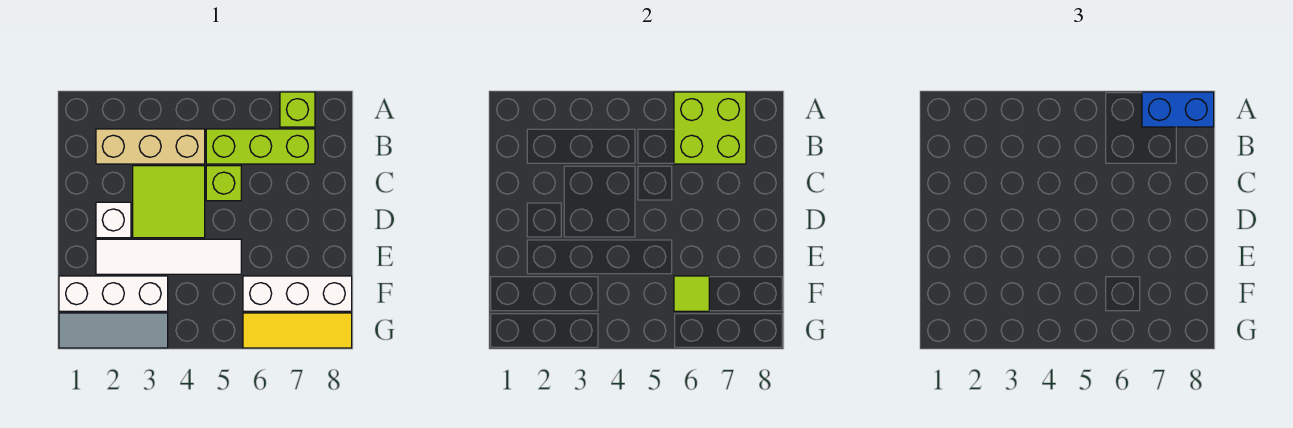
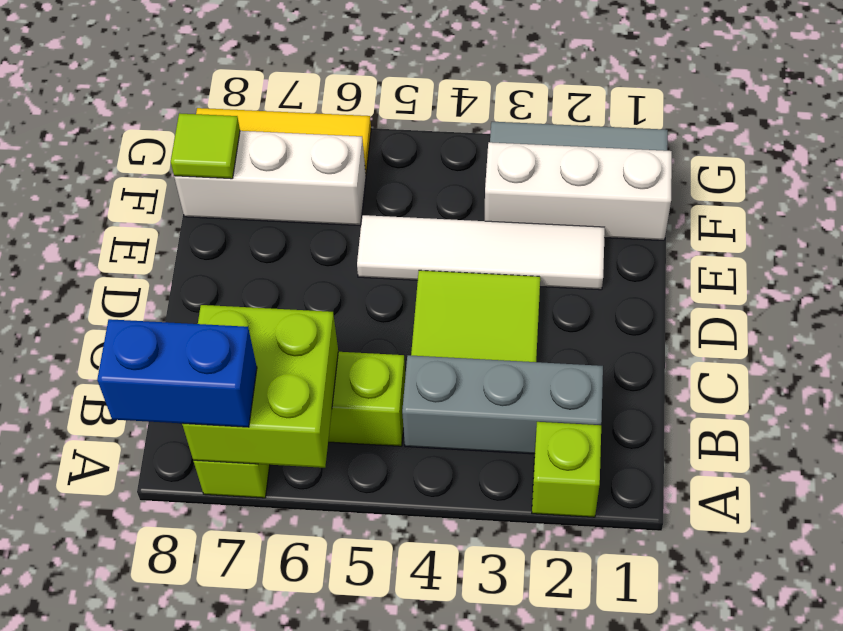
tan brick B2:B4 level 1 -> grey brick B2:B4 level 1
lime brick C5 level 1 -> lime brick A2 level 1
white brick D2 level 1 -> none
lime tile F6 level 2 -> lime tile F8 level 2

